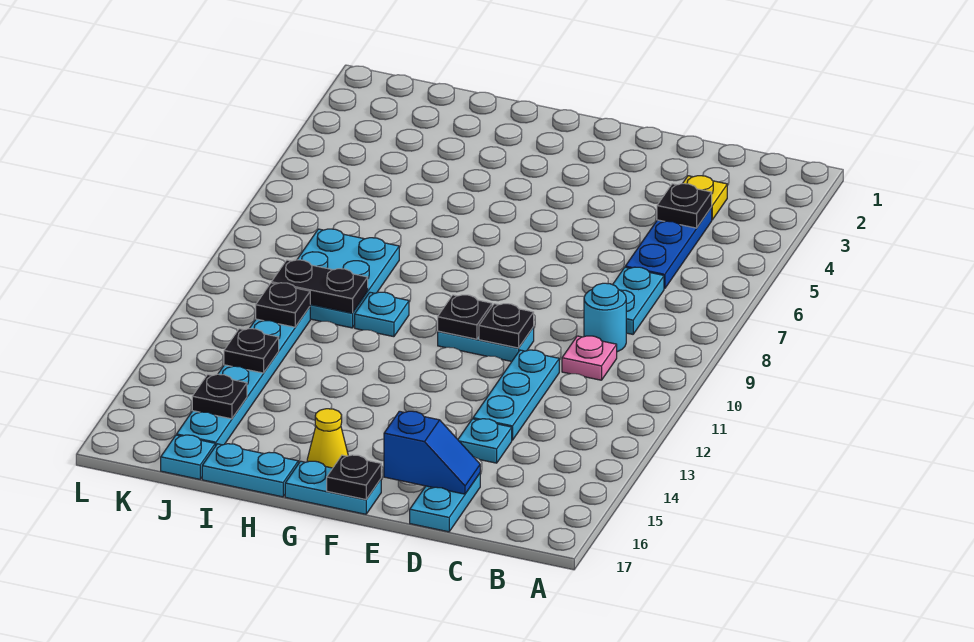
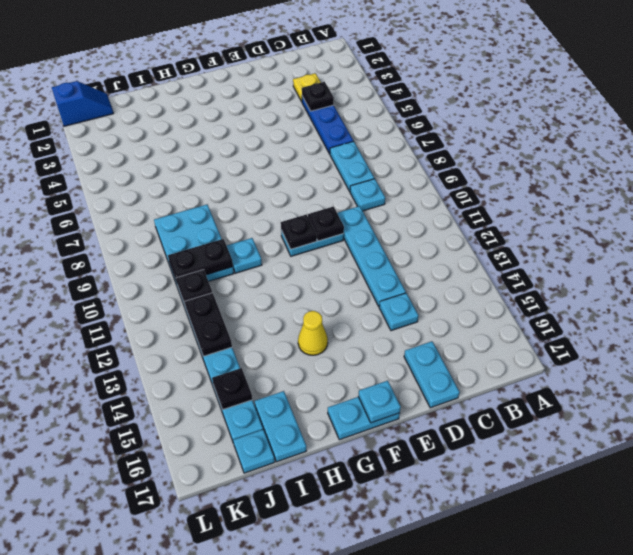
cyan round brick C9 level 1 -> cyan plate C9 level 1
pink plate C10 level 1 -> none
cyan plate D11:D13 level 1 -> cyan plate D10:D13 level 1
blue slope D16:E16 level 2 top E -> blue slope K1:L1 level 1 top L
black plate F17 level 2 -> cyan plate F17 level 2
yellow cone G16 level 1 -> yellow cone G14 level 1
cyan plate H17:I17 level 1 -> cyan plate I16:I17 level 1
black plate J13 level 2 -> black plate J12:J13 level 2

